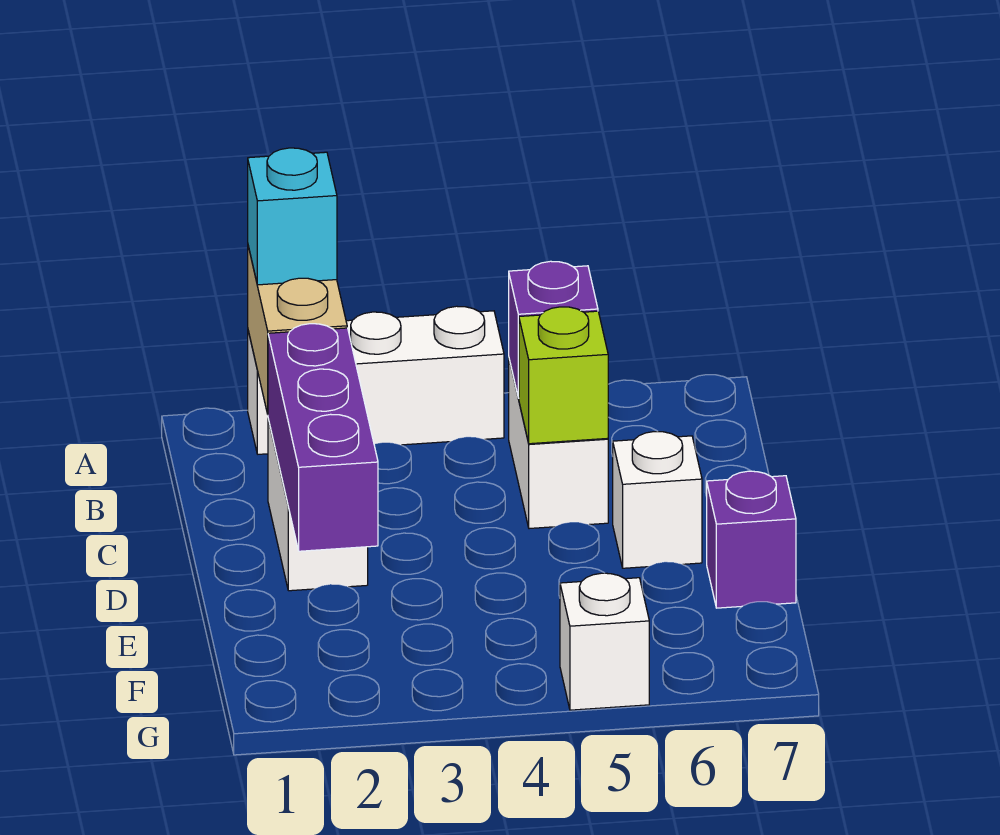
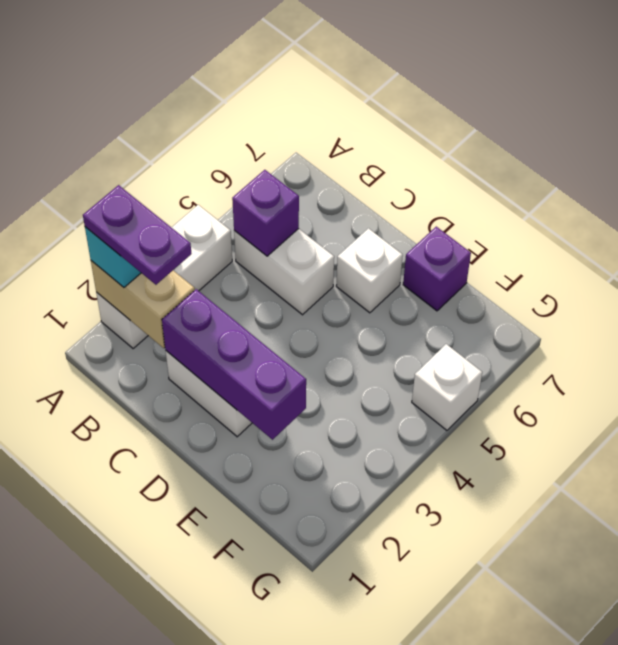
none -> purple plate A2:B2 level 4
lime brick C5 level 2 -> none

